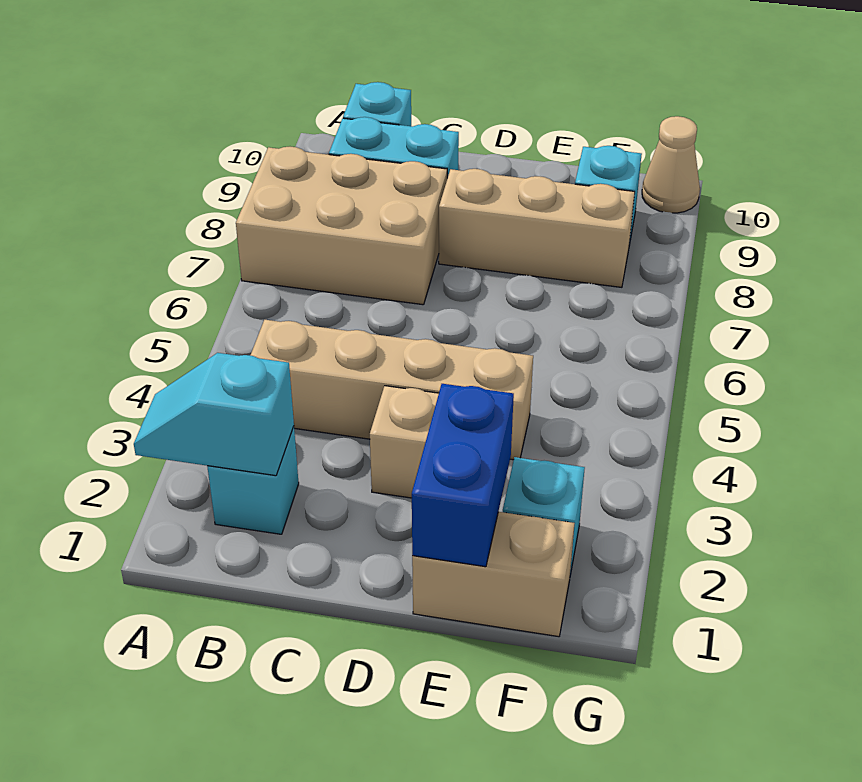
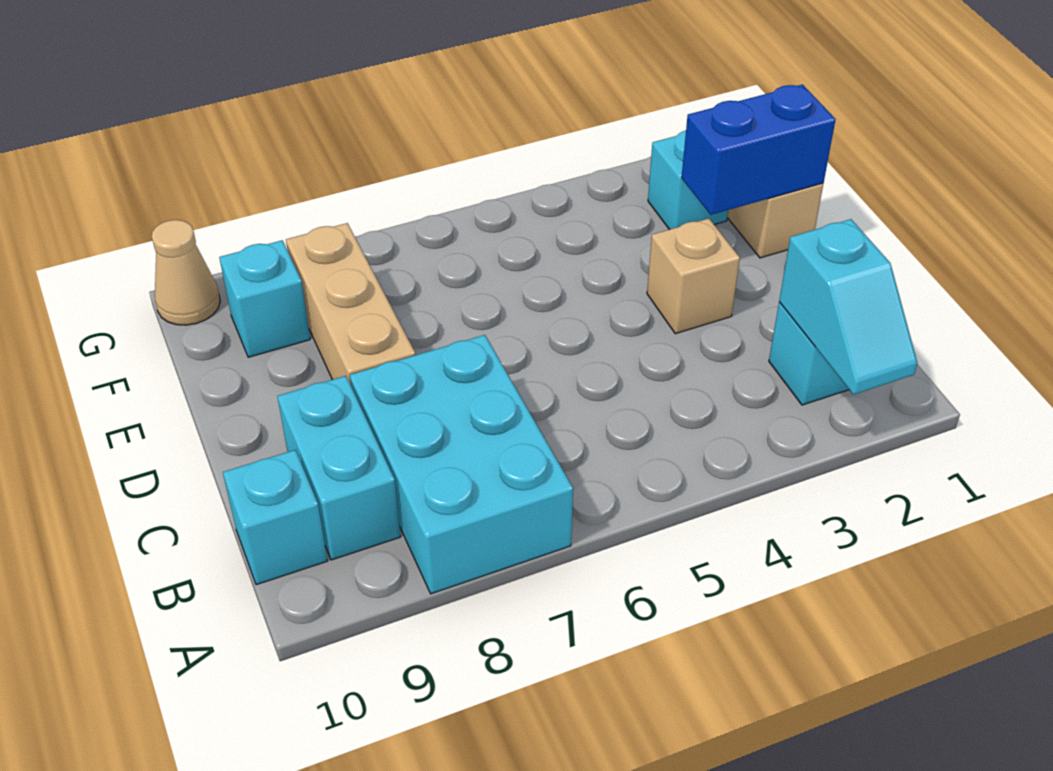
tan brick A7:C8 level 1 -> cyan brick A7:C8 level 1
tan brick B4:E4 level 1 -> none

